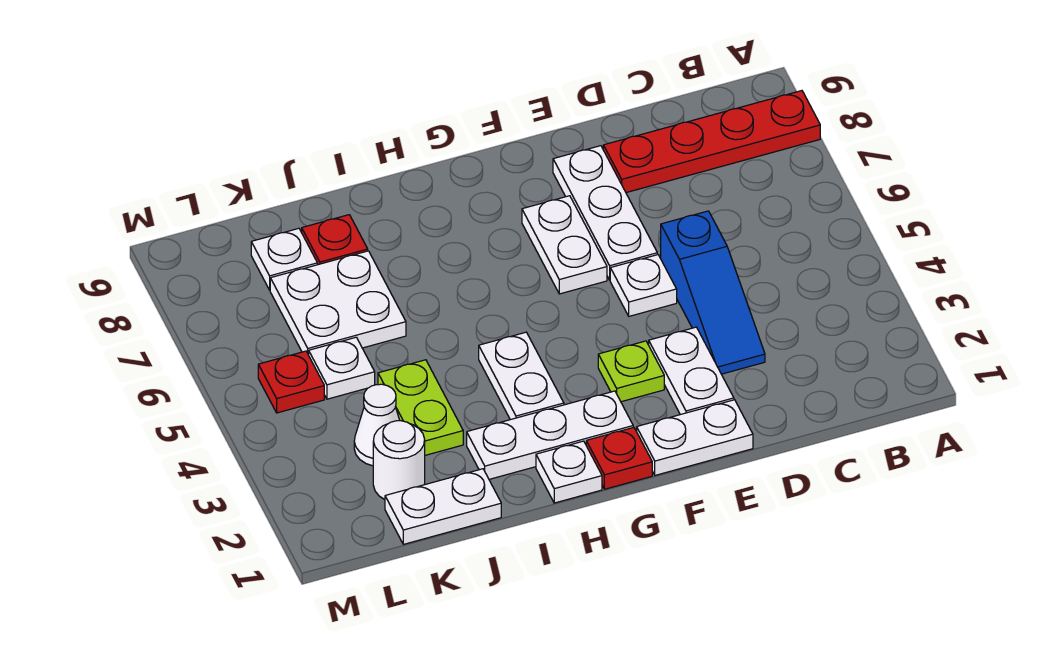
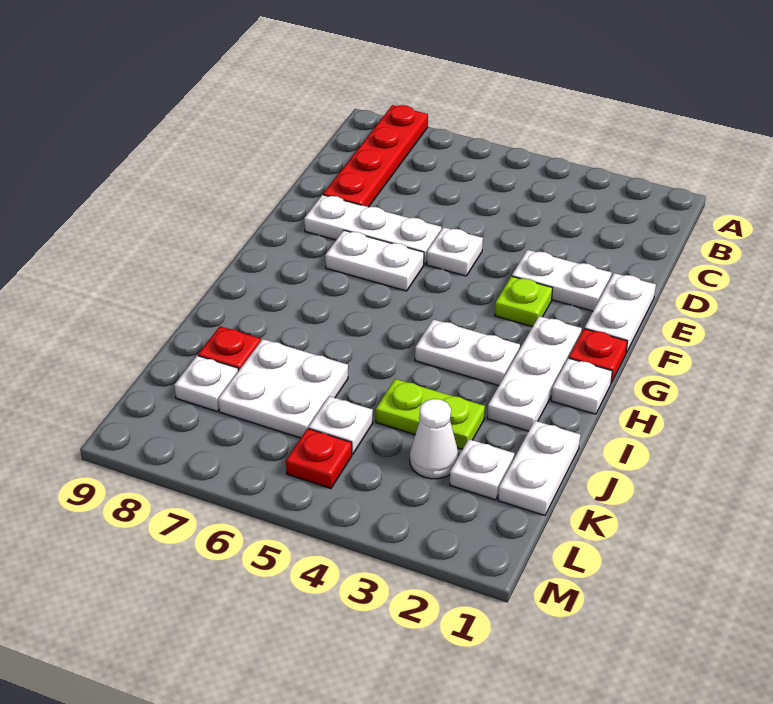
blue slope D3:D5 level 1 top 5 -> none
white round brick K2 level 1 -> white plate K2 level 1

